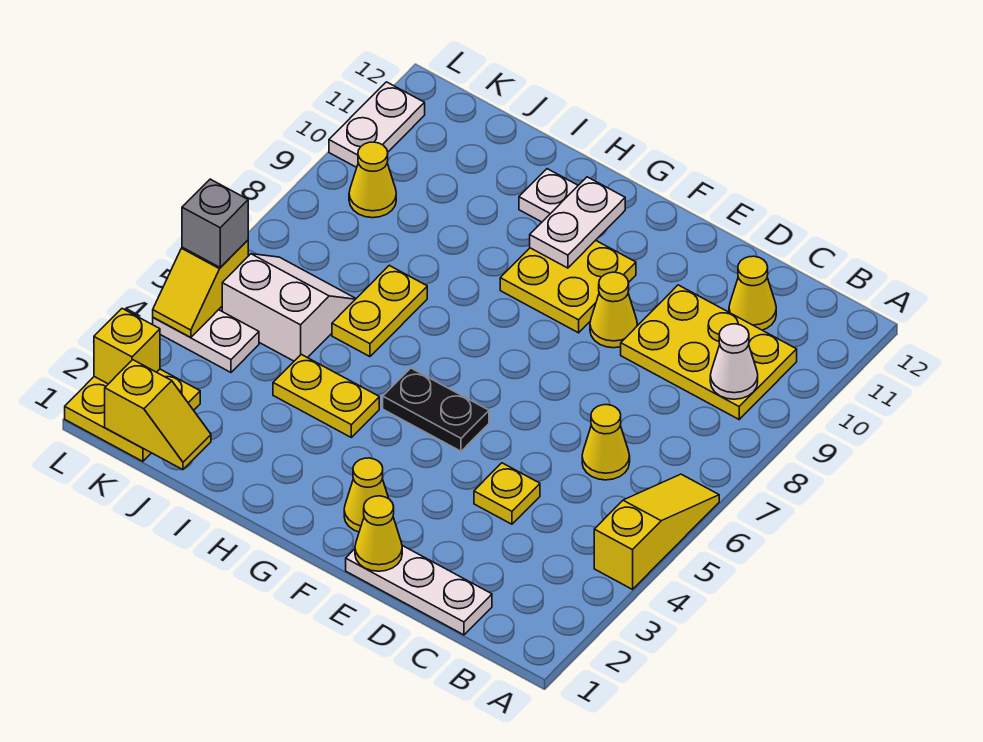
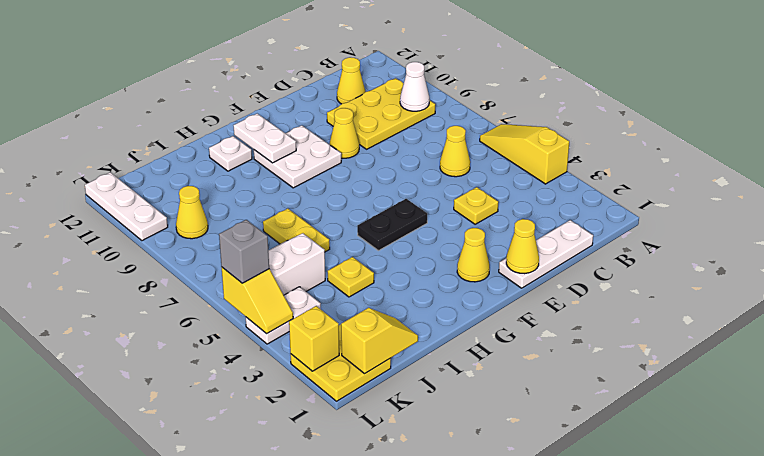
yellow plate F9:G10 level 1 -> white plate F9:G10 level 1
yellow plate H4:I4 level 1 -> yellow plate I4 level 1
white plate L10:L11 level 1 -> white plate L10:L12 level 1

